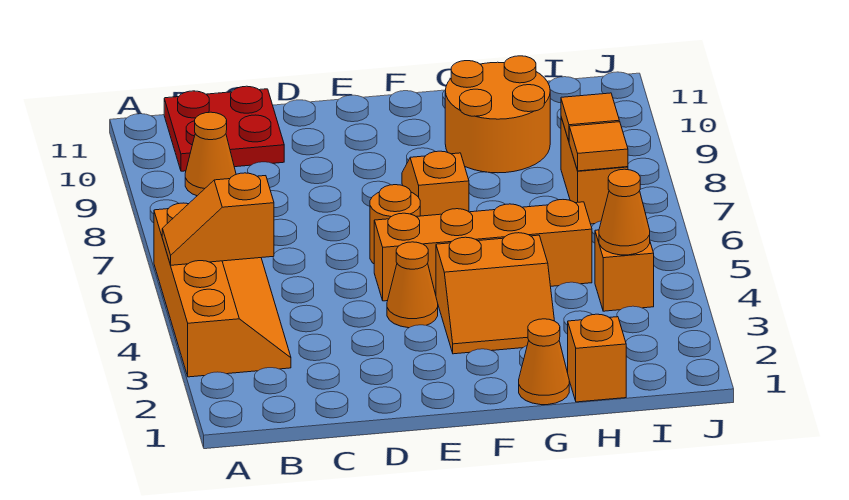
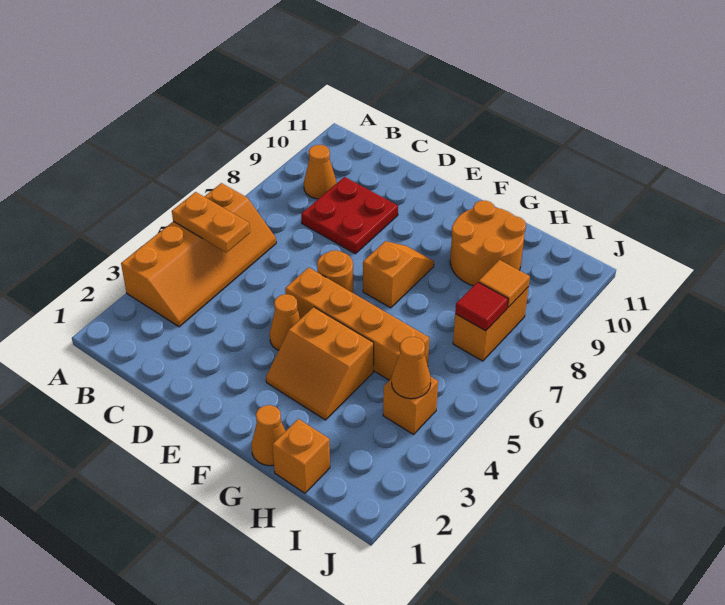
orange slope A5:B5 level 2 top B -> orange plate A5:B5 level 2
red plate B10:C11 level 1 -> red plate C8:D9 level 1
orange tile I7 level 2 -> red tile I7 level 2

